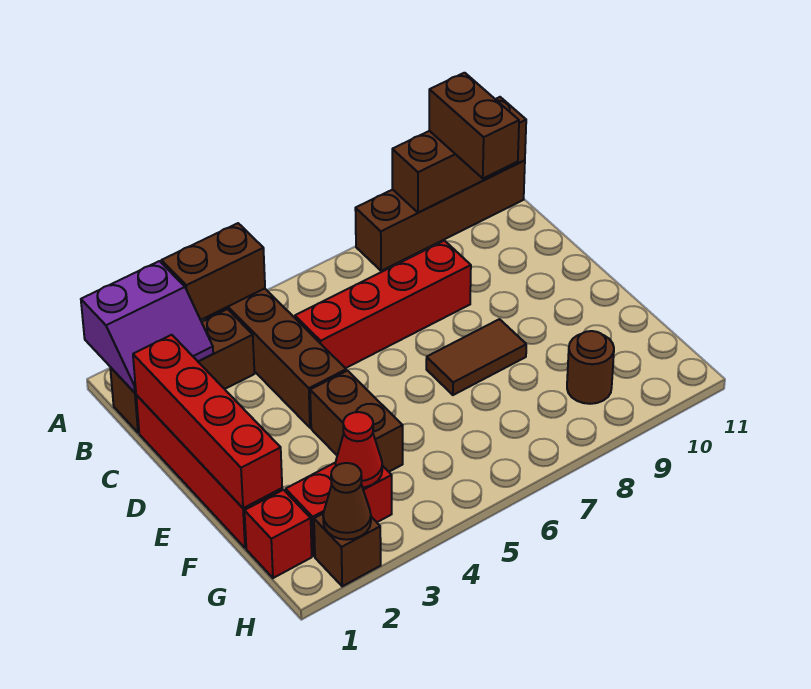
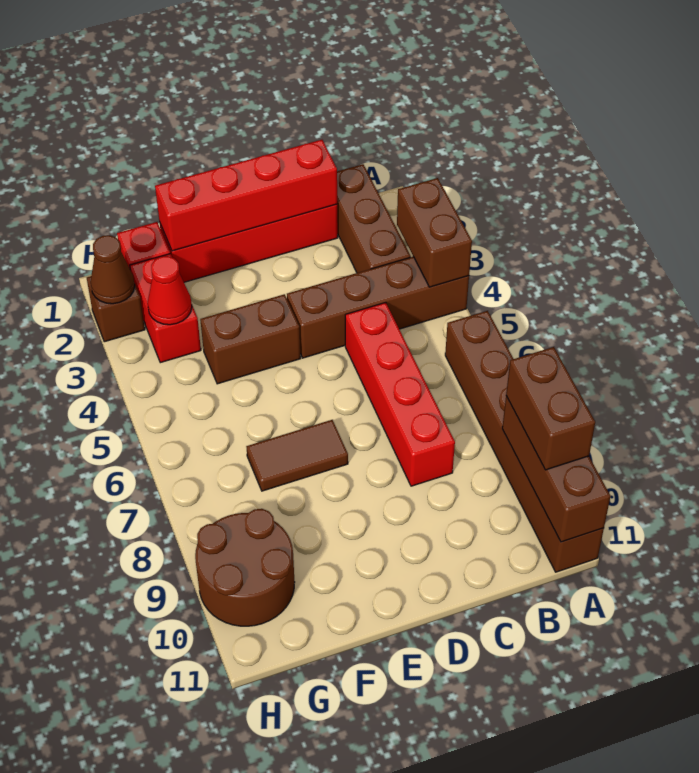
purple slope A1:B2 level 2 top A -> none
brown brick A8:A11 level 1 -> brown brick A6:A11 level 1
brown brick A10:B10 level 3 -> brown brick A9:A10 level 3
brown tile E7:E8 level 1 -> brown tile E7:F7 level 1
brown round brick G9 level 1 -> brown round brick G9:H10 level 1

